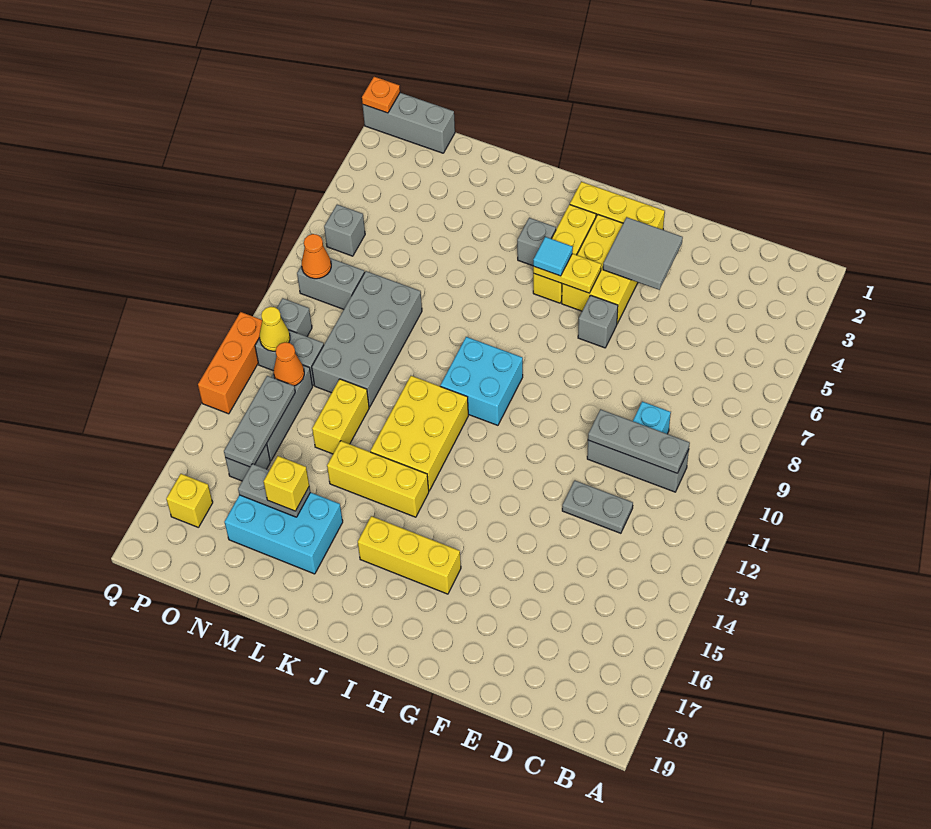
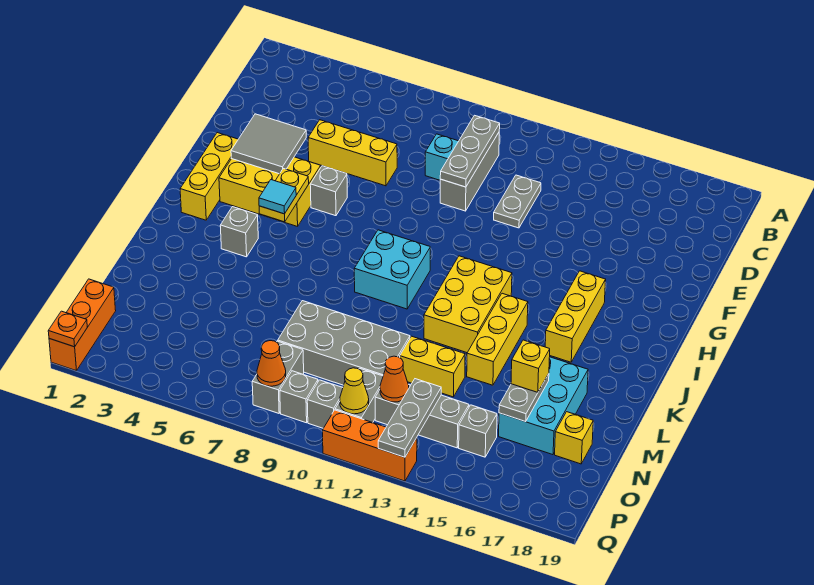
yellow brick I3:I5 level 1 -> yellow brick E5:E7 level 1
yellow brick J11:K13 level 1 -> yellow brick I12:K13 level 1
grey brick O1:Q1 level 1 -> orange brick O1:Q1 level 1
grey plate O13:O15 level 2 -> grey plate O13:Q13 level 2
grey brick P6 level 1 -> grey brick P9 level 1
yellow brick P17 level 1 -> yellow brick N18 level 1

